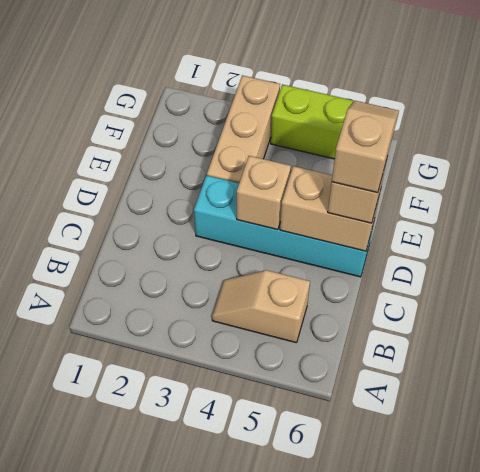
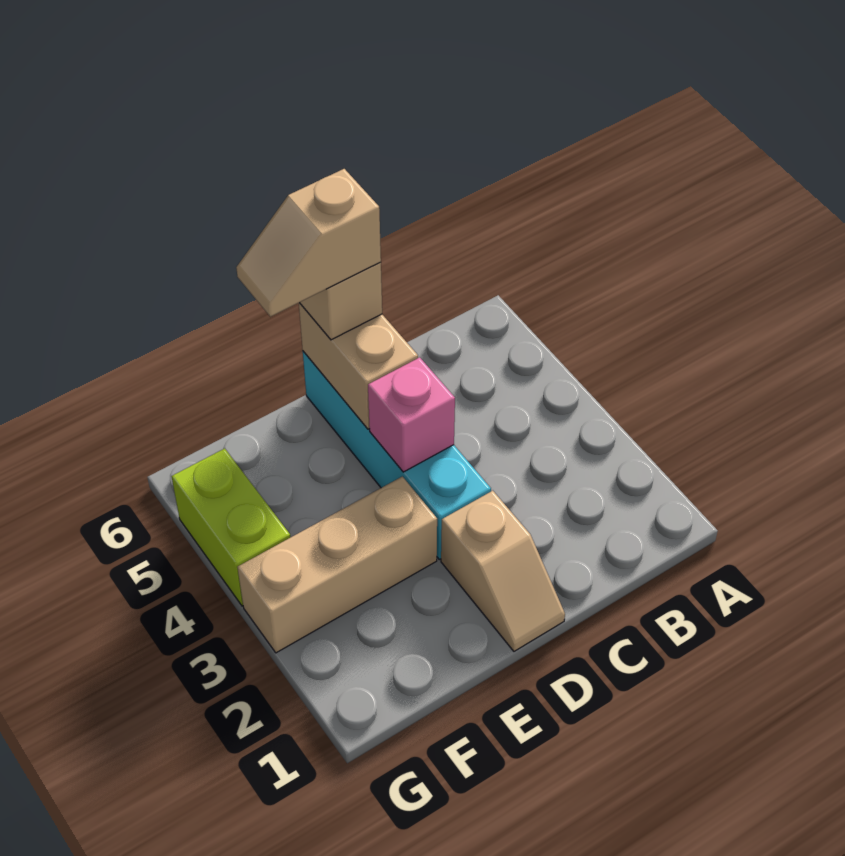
tan slope B4:B5 level 1 top 5 -> tan slope D1:D2 level 1 top 2
tan brick D4 level 2 -> pink brick D4 level 2

